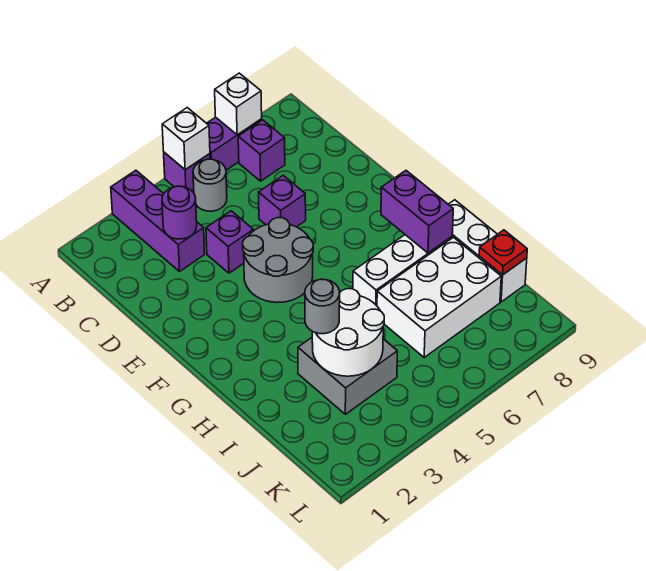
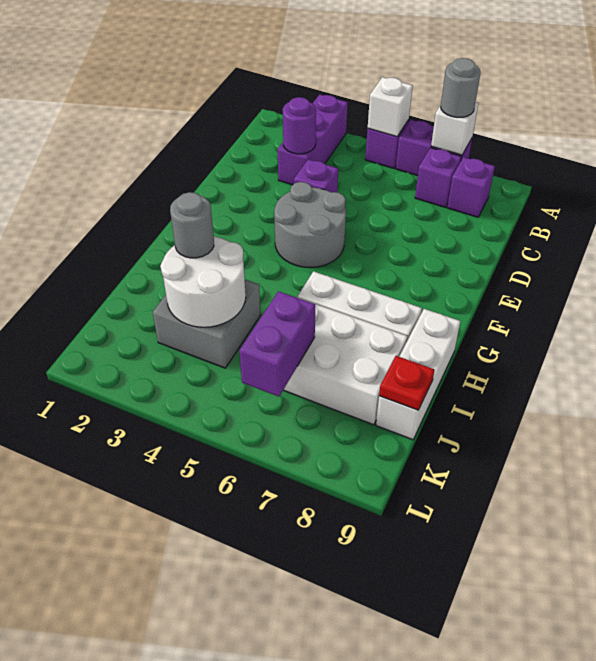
grey round brick B5 level 1 -> grey round brick A7 level 3
purple brick D6 level 1 -> purple brick B8 level 1
purple brick G8:H8 level 2 -> purple brick J6:K6 level 2

